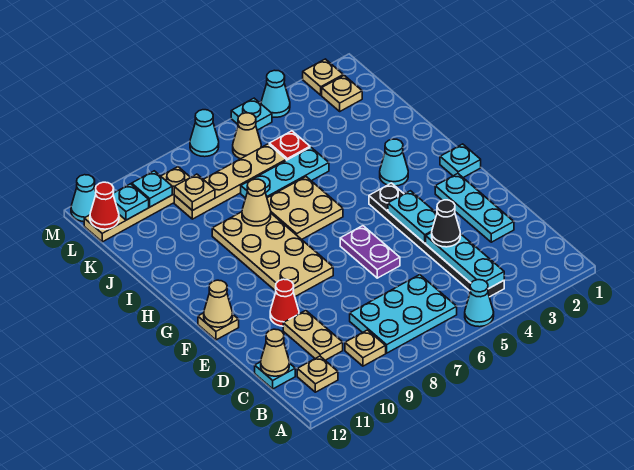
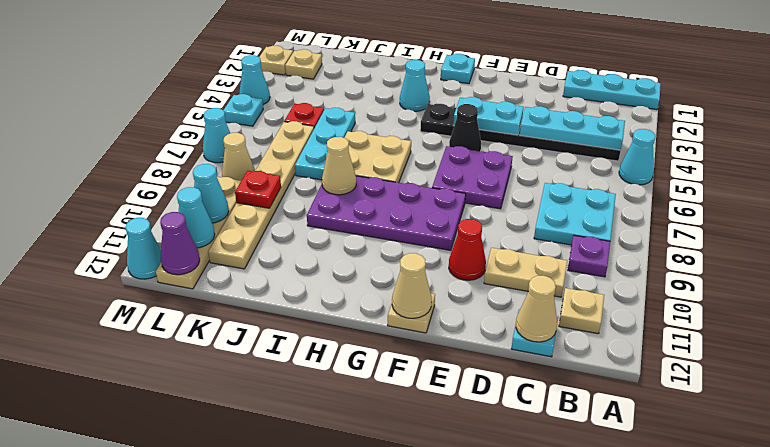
cyan plate B6:C8 level 1 -> cyan plate B7:C8 level 1
tan plate B9 level 1 -> purple plate B9 level 1
cyan plate D2:F2 level 1 -> cyan plate A1:C1 level 1
black cone D4 level 3 -> black cone F5 level 1
purple plate E6:F6 level 1 -> purple plate E6:F7 level 1
tan plate F8:I9 level 1 -> purple plate F8:I9 level 1
tan plate K6:K9 level 1 -> tan plate K6:K11 level 1
tan plate K9 level 2 -> red plate K9 level 2
tan cone L6 level 1 -> tan cone L8 level 1
cyan plate L10 level 2 -> cyan cone L10 level 2
cyan plate L11 level 2 -> cyan cone L11 level 2
red cone L12 level 2 -> purple cone L12 level 2

